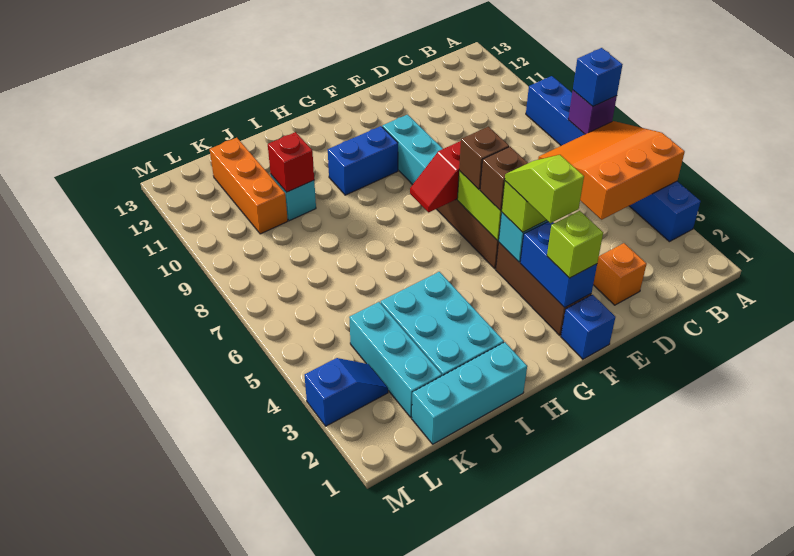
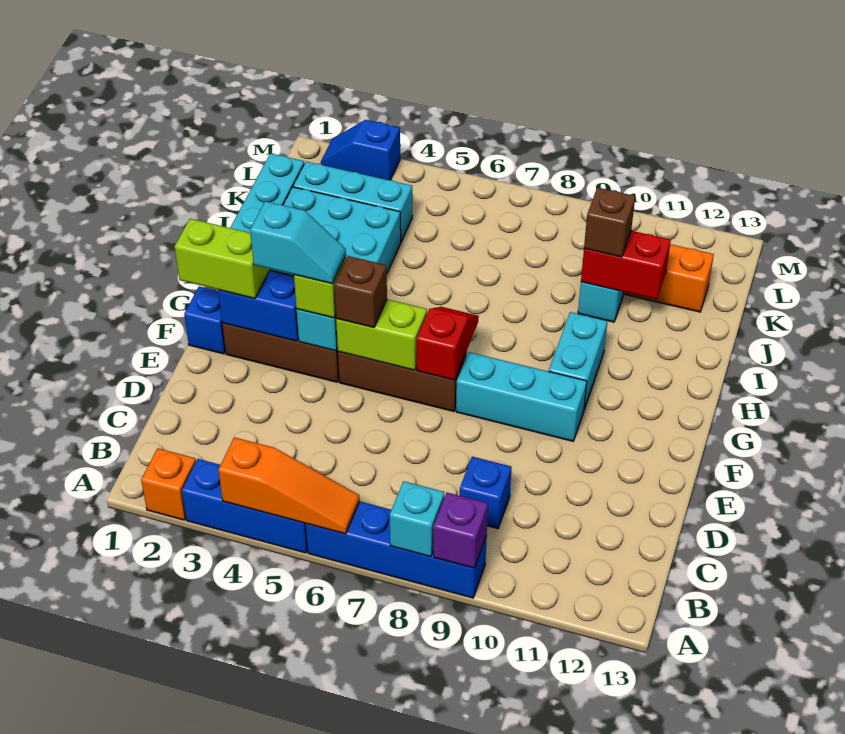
orange slope A4:C6 level 2 top 4 -> orange slope A4:A6 level 2 top 4
purple brick A7 level 2 -> purple brick A9 level 2
blue brick A7 level 3 -> blue brick C9 level 1
none -> cyan brick A8 level 2
orange brick D2 level 1 -> orange brick A2 level 1
lime brick F2 level 3 -> lime brick F1:F2 level 3
lime slope F3:F4 level 4 top 3 -> cyan slope F3:F4 level 4 top 3
brown brick F6 level 3 -> brown brick J10 level 3
blue brick G10:H10 level 1 -> cyan brick G10:H10 level 1
red brick J10 level 2 -> red brick J10:J11 level 2
blue slope L3:M3 level 1 top M -> blue slope M2:M3 level 1 top 3

